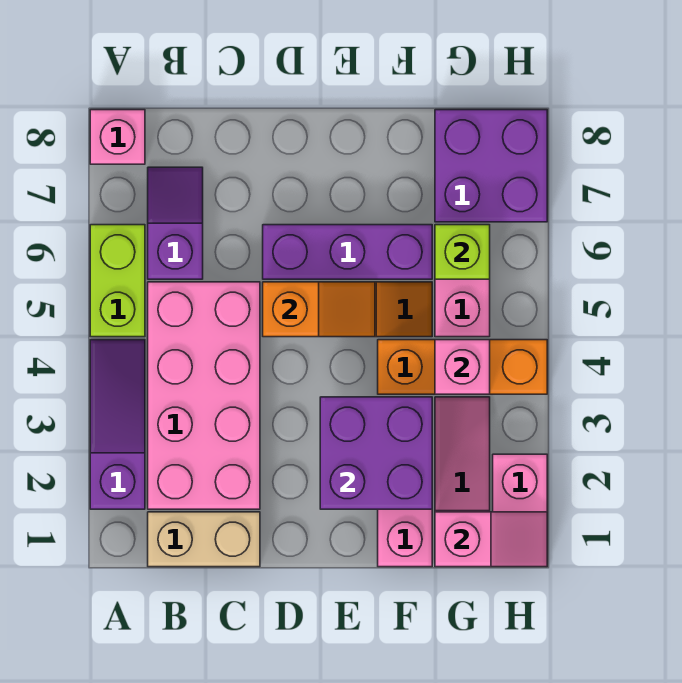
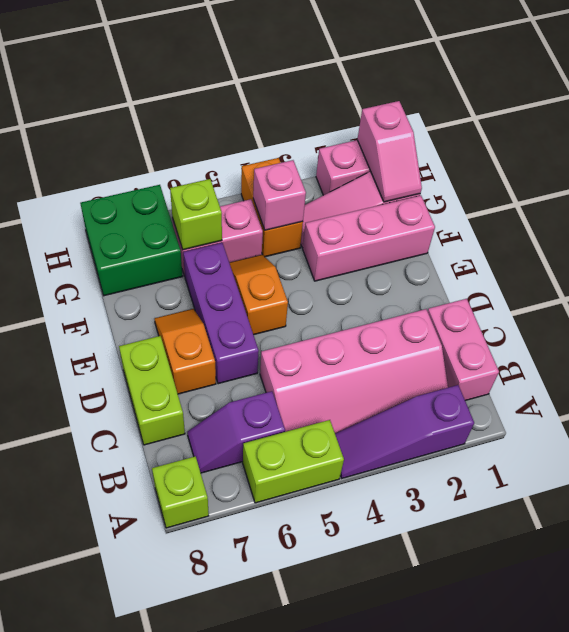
pink brick A8 level 1 -> lime brick A8 level 1
tan brick B1:C1 level 1 -> pink brick B1:C1 level 1
pink brick B2:C5 level 1 -> pink slope B2:C5 level 1 top C
none -> lime brick C8:D8 level 1
orange slope D5:E5 level 2 top D -> orange slope D7:E7 level 1 top D
purple brick E2:F3 level 2 -> none
orange brick F4:H4 level 1 -> orange brick G4:H4 level 1
pink slope G1:H1 level 2 top G -> pink slope G1:H1 level 2 top H
purple brick G7:H8 level 1 -> green brick G7:H8 level 1

